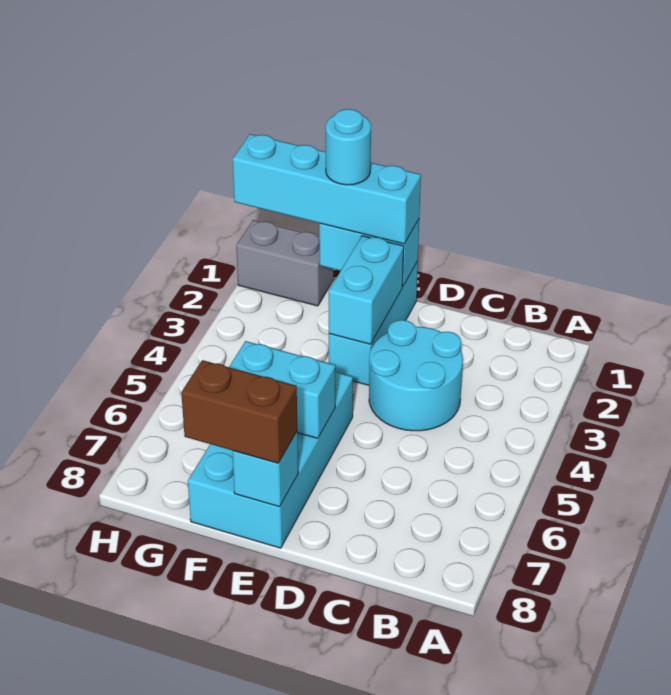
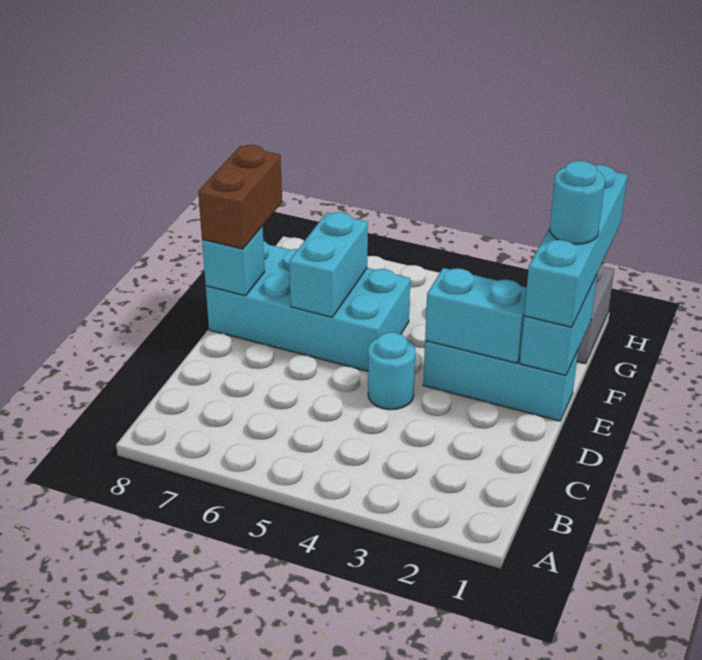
cyan round brick C3:D4 level 1 -> cyan round brick D4 level 1

